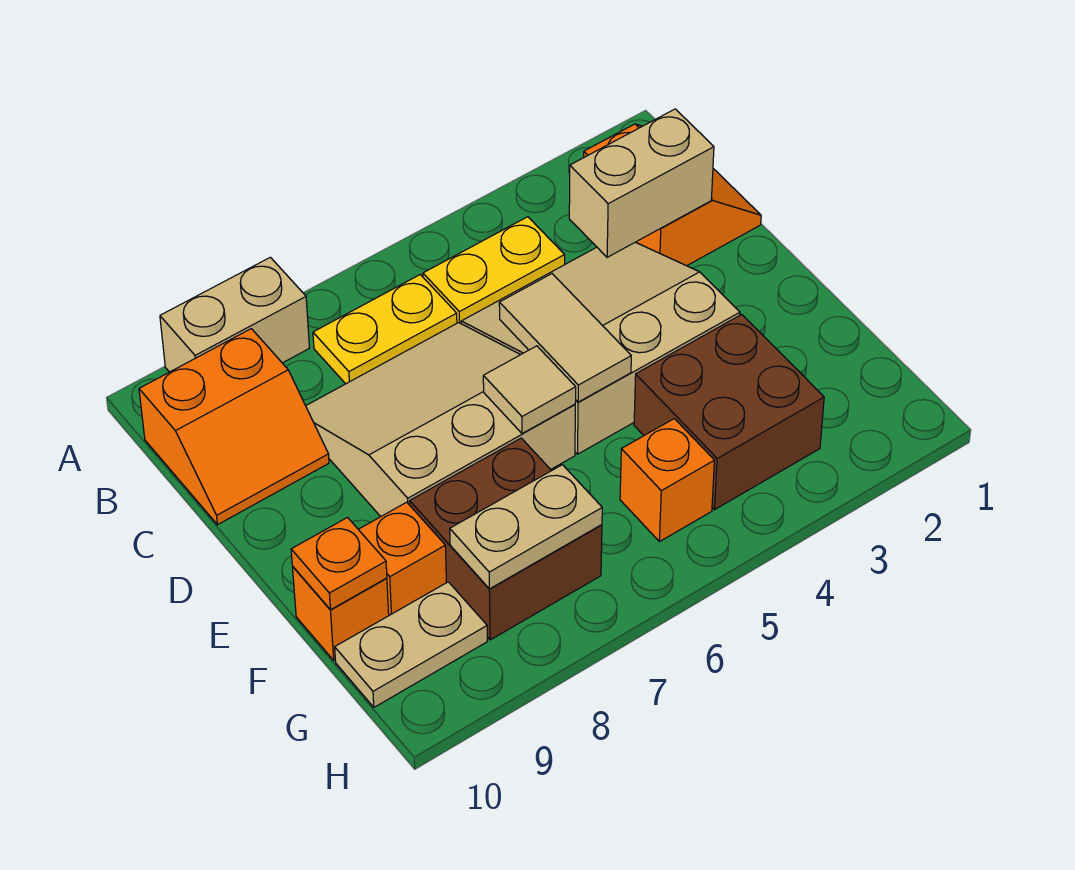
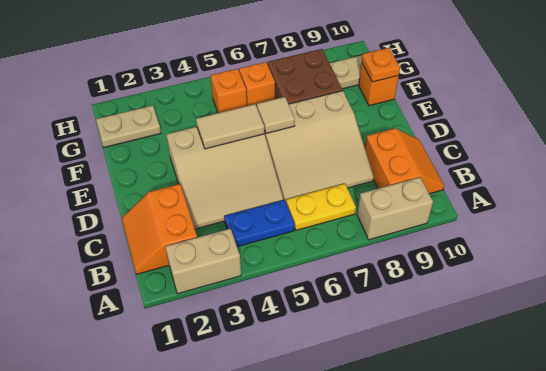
yellow plate B4:B5 level 1 -> blue plate B4:B5 level 1
orange slope B9:C10 level 1 top B -> orange slope B9:C10 level 1 top 9
tan brick C2:C3 level 2 -> tan brick A2:A3 level 1
tan tile D5:E5 level 2 -> tan tile E4:E5 level 2
brown brick F3:G4 level 1 -> none
orange brick F9 level 1 -> orange brick G6 level 1
tan plate G7:G8 level 2 -> tan plate G1:G2 level 1

